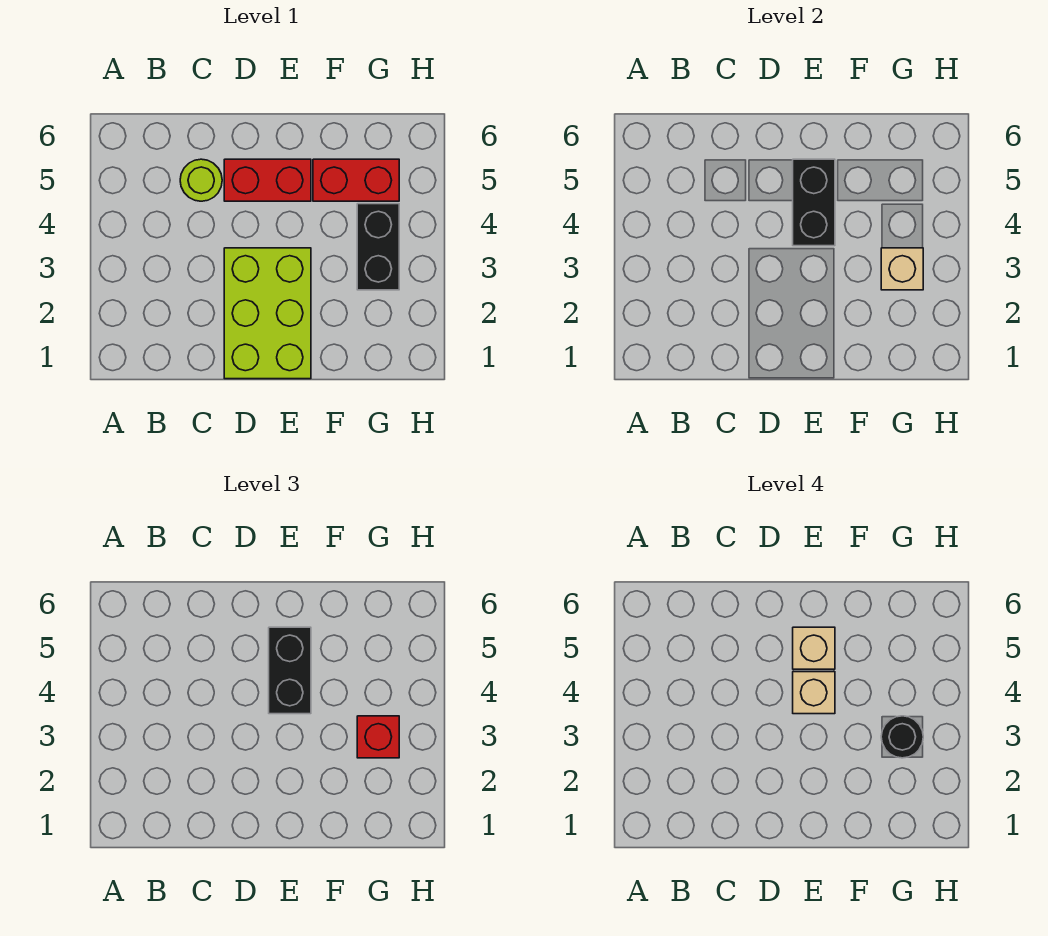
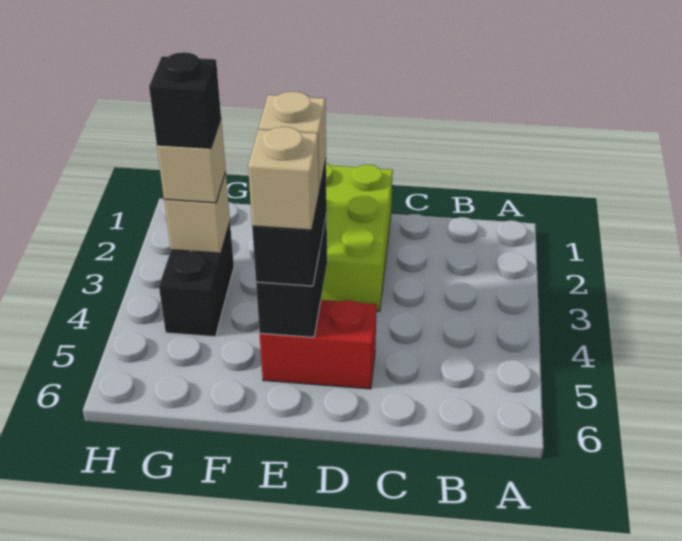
lime round brick C5 level 1 -> none
red brick F5:G5 level 1 -> none
red brick G3 level 3 -> tan brick G3 level 3
black round brick G3 level 4 -> black brick G3 level 4

